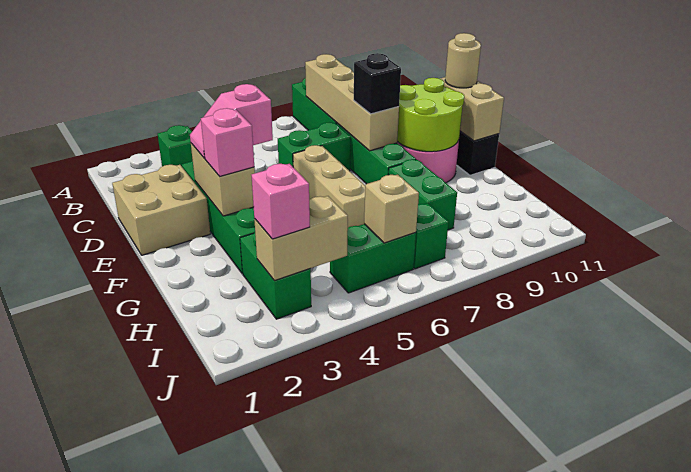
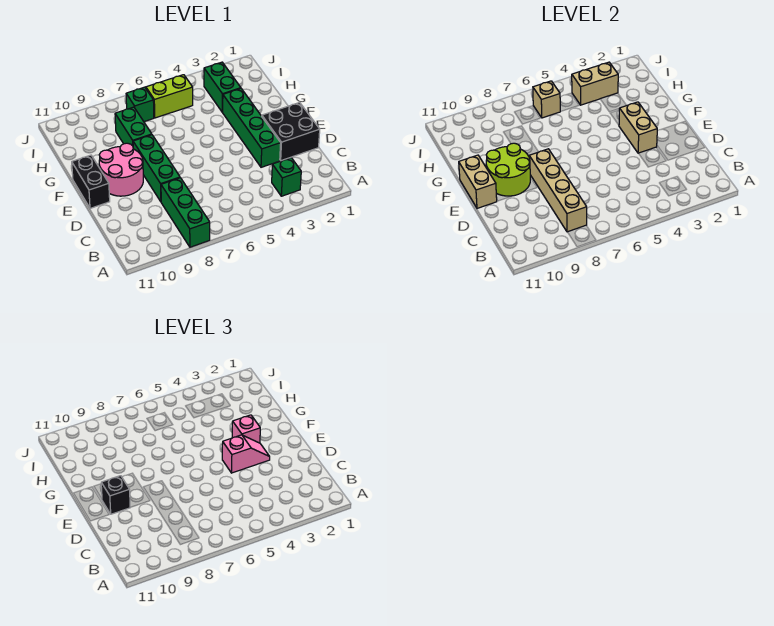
tan brick D1:E2 level 1 -> black brick D1:E2 level 1
green brick D6:D7 level 1 -> none
tan brick E6:G6 level 1 -> none
black brick E8 level 3 -> black brick E10 level 3
tan round brick E11 level 3 -> none
pink brick I3 level 3 -> none
green brick I5:I6 level 1 -> lime brick I5:I6 level 1

